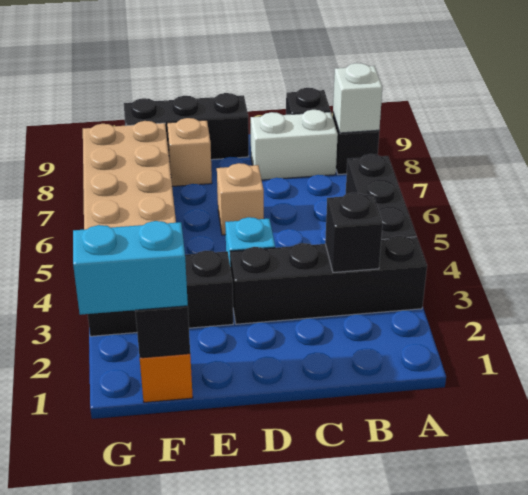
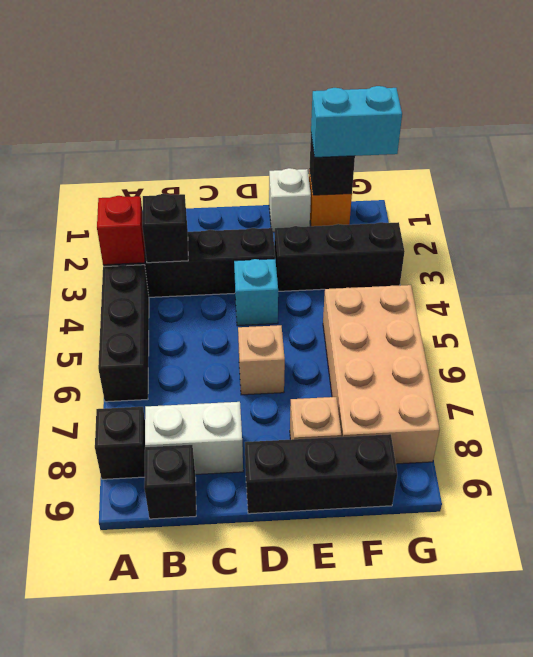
none -> red brick A3 level 2
white brick A8 level 2 -> white brick E1 level 1

